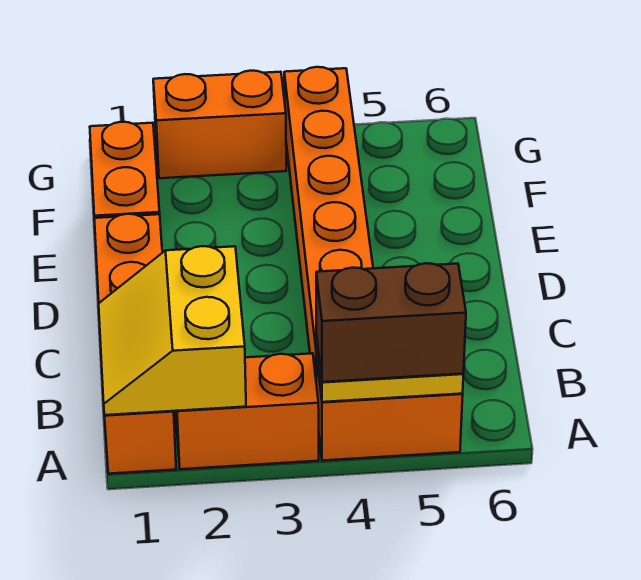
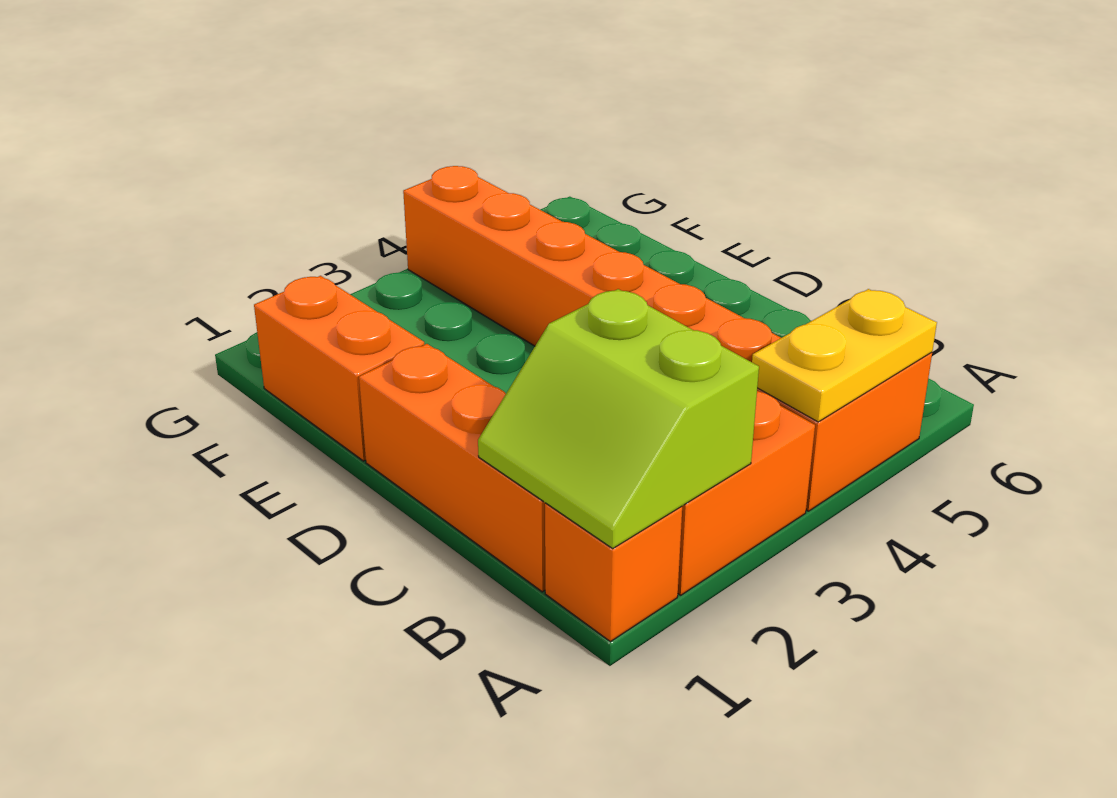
yellow slope A1:B2 level 2 top 2 -> lime slope A1:B2 level 2 top 2
brown brick A4:A5 level 3 -> none
orange brick G2:G3 level 1 -> none

